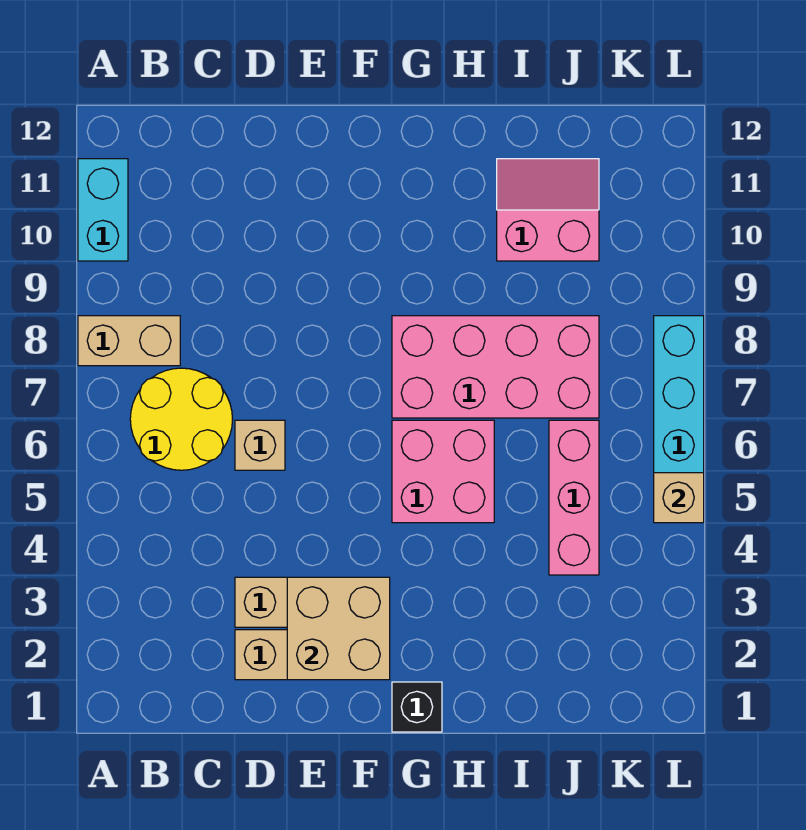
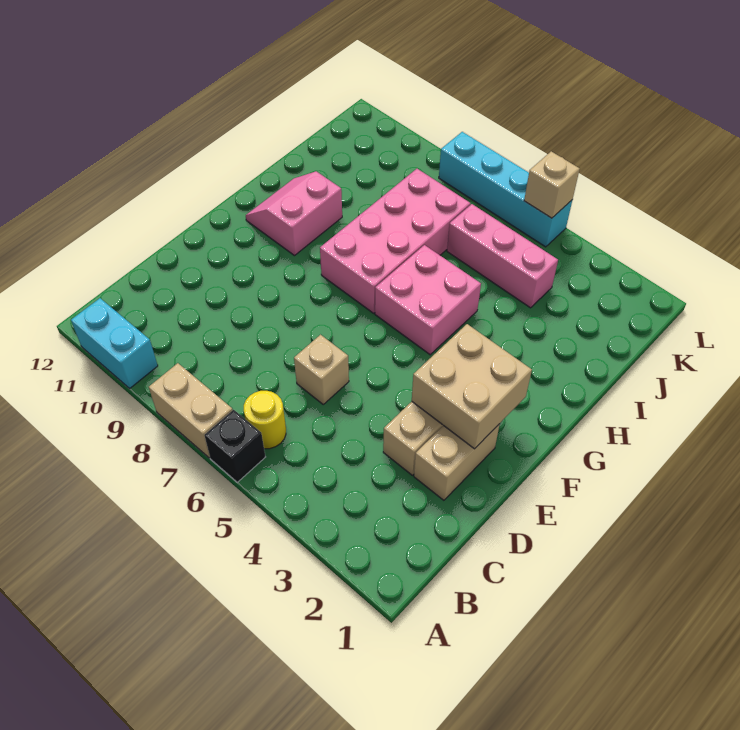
tan brick A8:B8 level 1 -> tan brick A7:A8 level 1
yellow round brick B6:C7 level 1 -> yellow round brick B6 level 1
black brick G1 level 1 -> black brick A6 level 1
pink slope I10:J11 level 1 top 10 -> pink slope G10:H11 level 1 top 10

